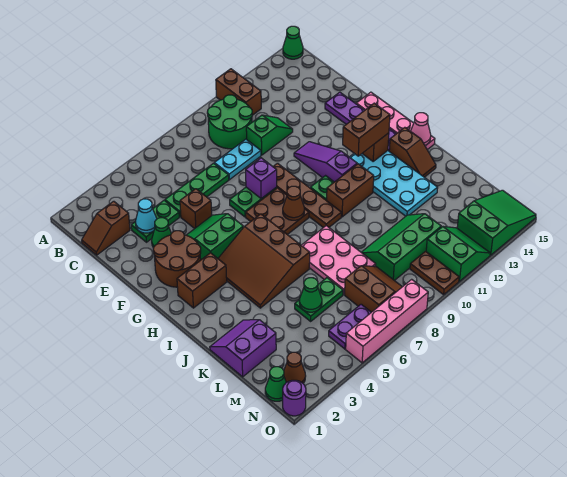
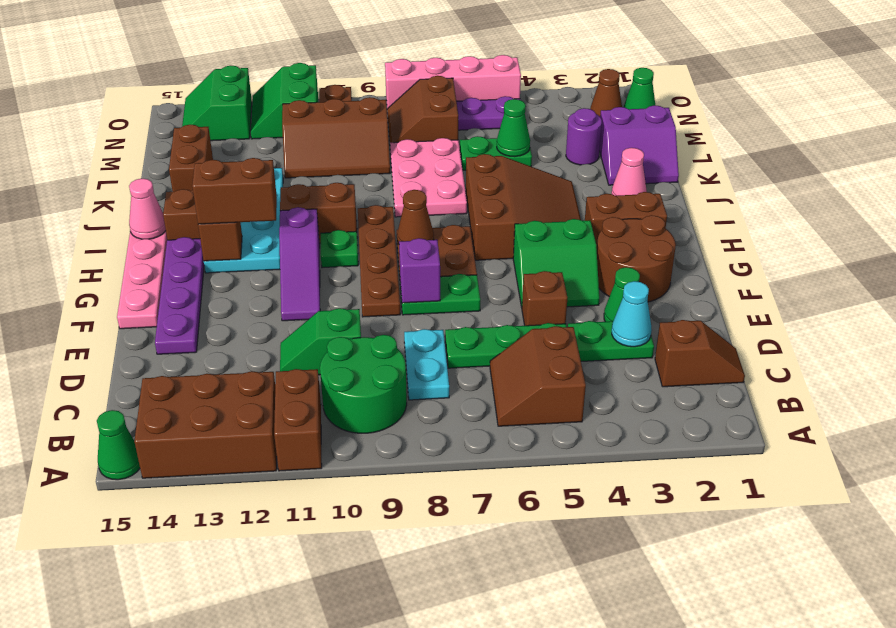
none -> brown brick A12:B14 level 1
none -> brown slope B5:C6 level 1 top 5
cyan plate D8:D9 level 1 -> cyan plate C8:D8 level 1
none -> pink cone J2 level 1
none -> brown brick K14:L14 level 1
green slope L9:M11 level 1 top M -> brown slope L9:M11 level 1 top M
green slope N13:O15 level 1 top 13 -> green slope N13:O14 level 1 top 13
purple round brick O1 level 1 -> purple round brick L3 level 1

